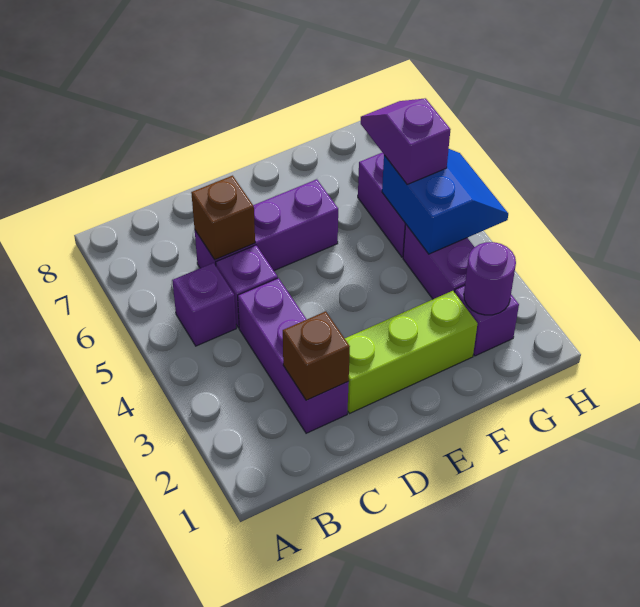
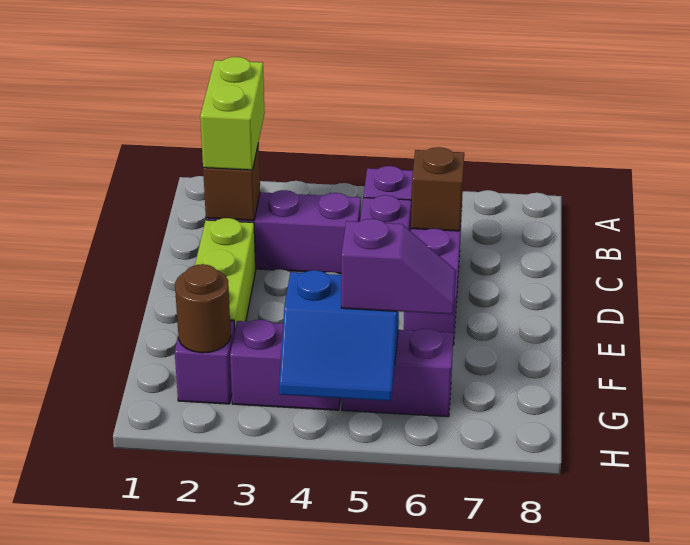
none -> lime brick B2:C2 level 3
purple round brick G2 level 2 -> brown round brick G2 level 2

